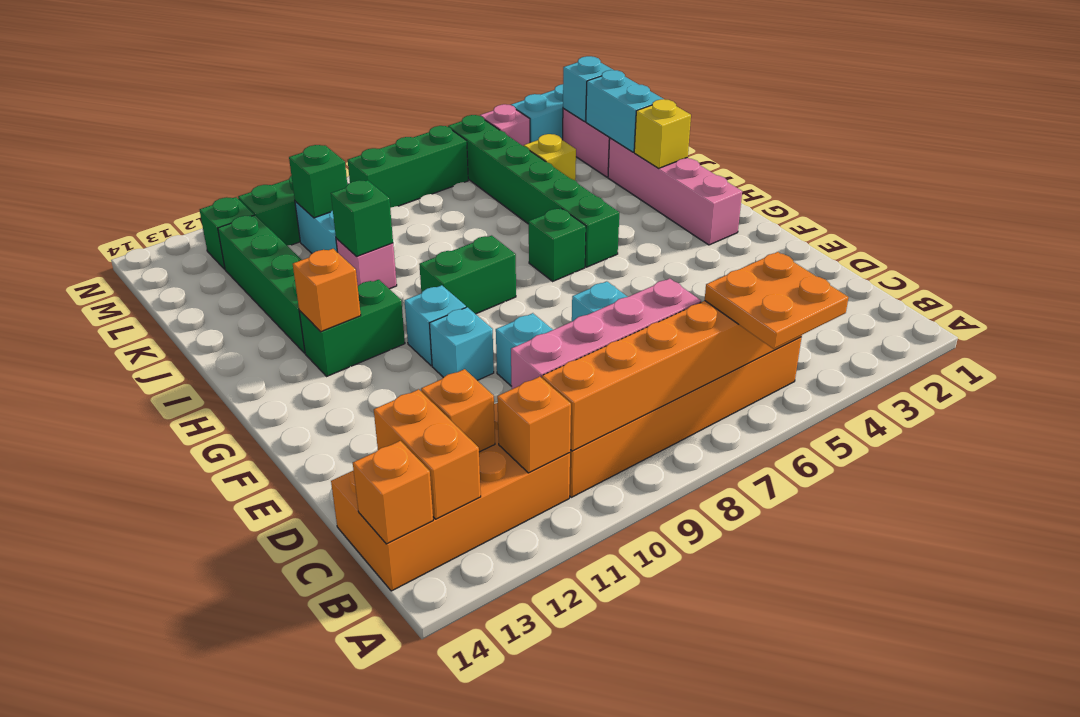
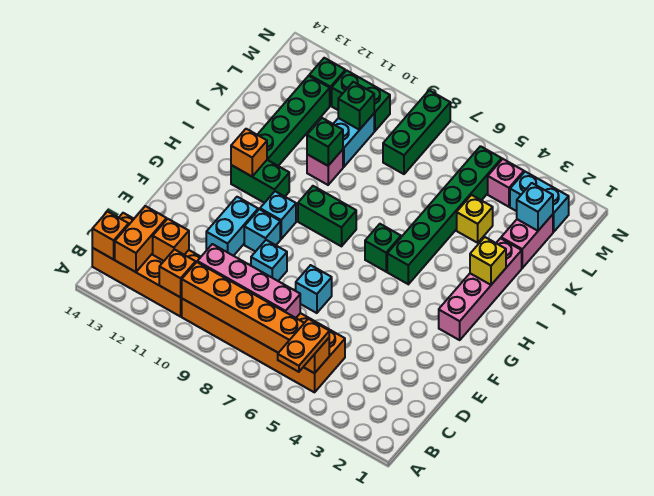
orange plate A5:B6 level 3 -> orange plate A5:B5 level 3
cyan brick J2:K2 level 2 -> cyan brick E11:F11 level 1
green brick M6:M8 level 1 -> green brick L8:N8 level 1

